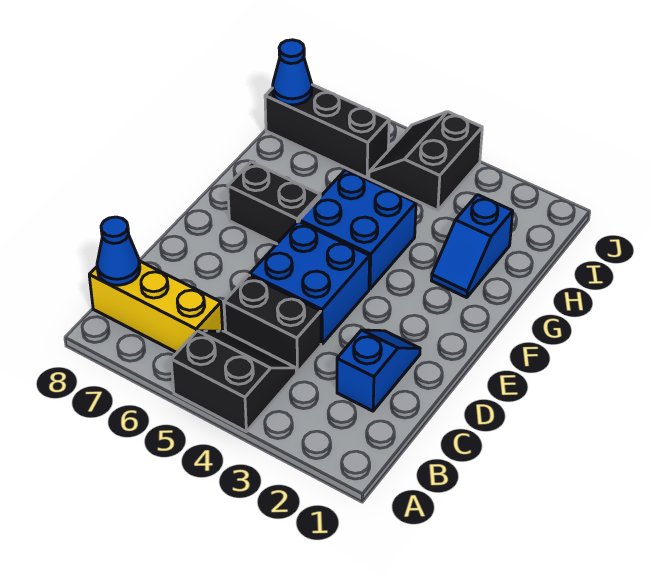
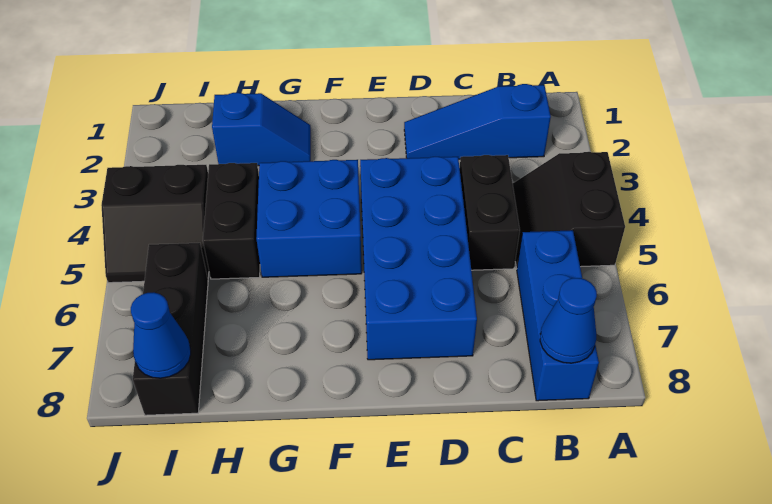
yellow brick B6:B8 level 1 -> blue brick B6:B8 level 1
blue slope C2:D2 level 1 top C -> blue slope B2:D2 level 1 top B
blue brick D4:E5 level 1 -> blue brick D4:E7 level 1
black brick F6:F7 level 1 -> black brick H4:H5 level 1

